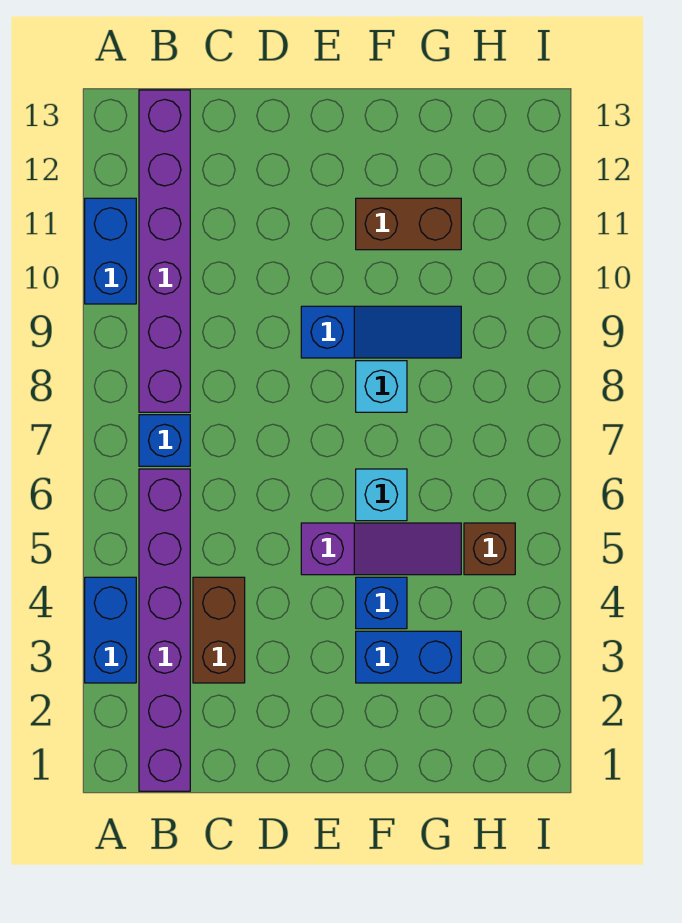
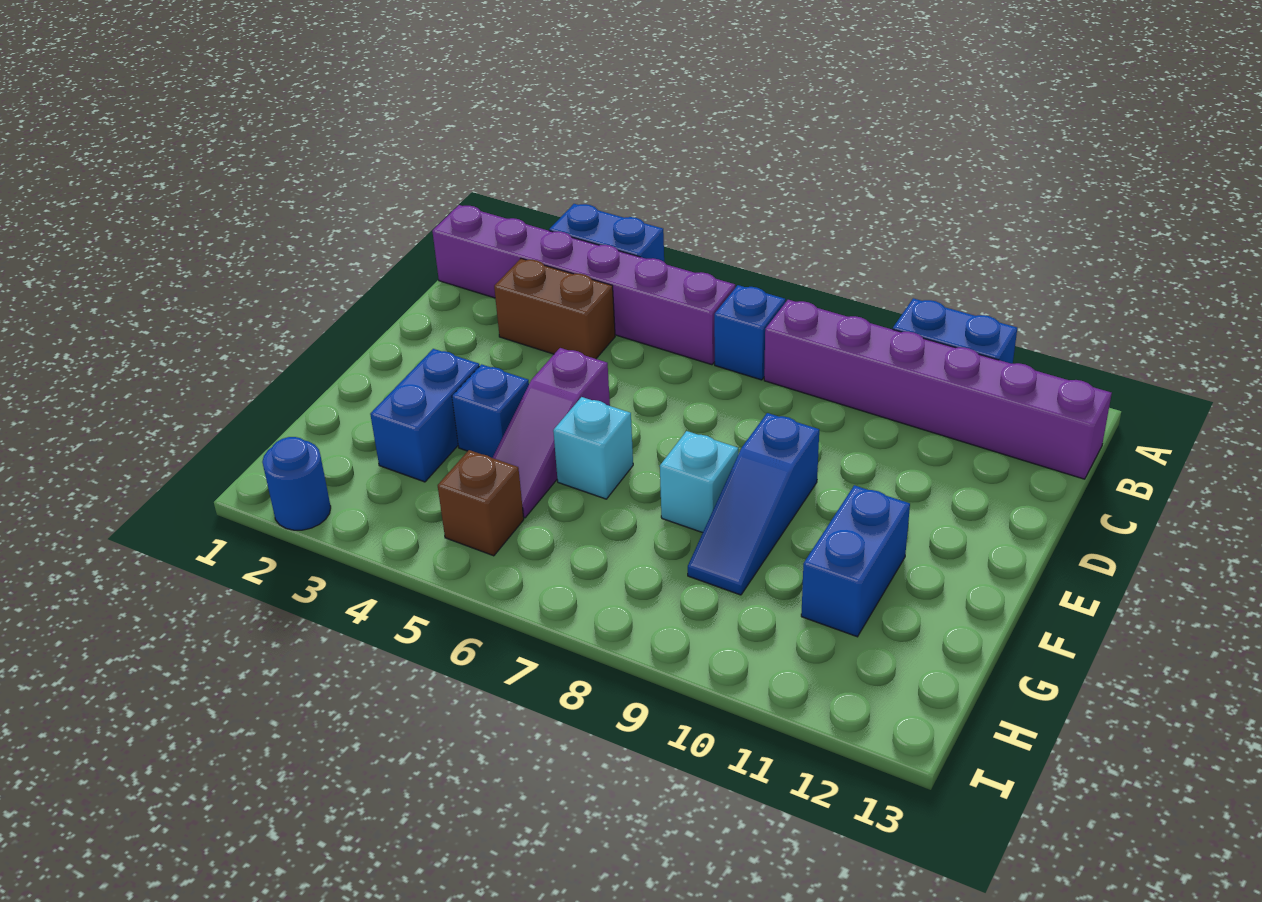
brown brick F11:G11 level 1 -> blue brick F11:G11 level 1
none -> blue round brick I2 level 1

